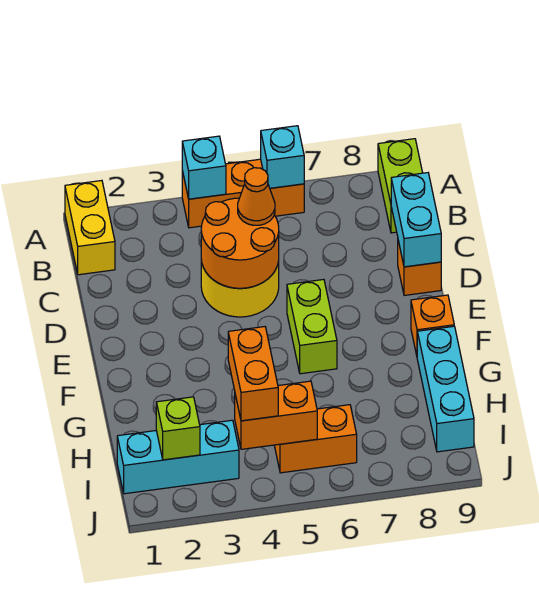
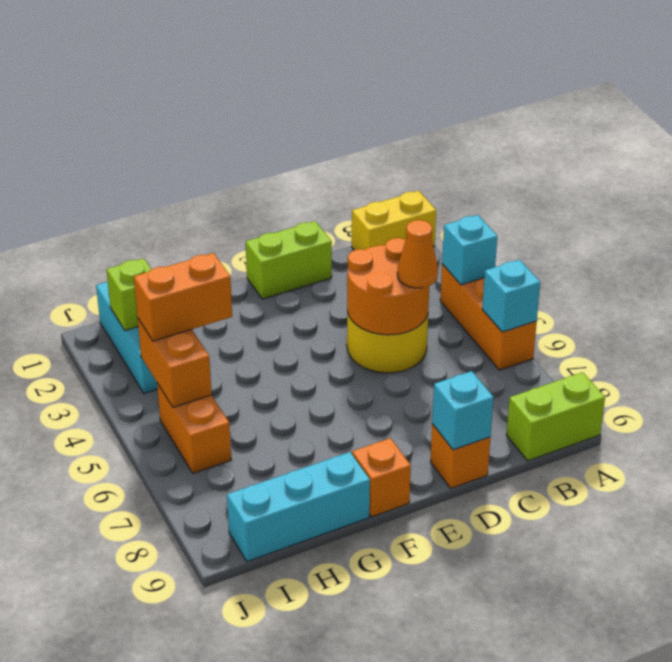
cyan brick C9:D9 level 2 -> cyan brick D9 level 2
lime brick E6:F6 level 1 -> lime brick D1:E1 level 1

